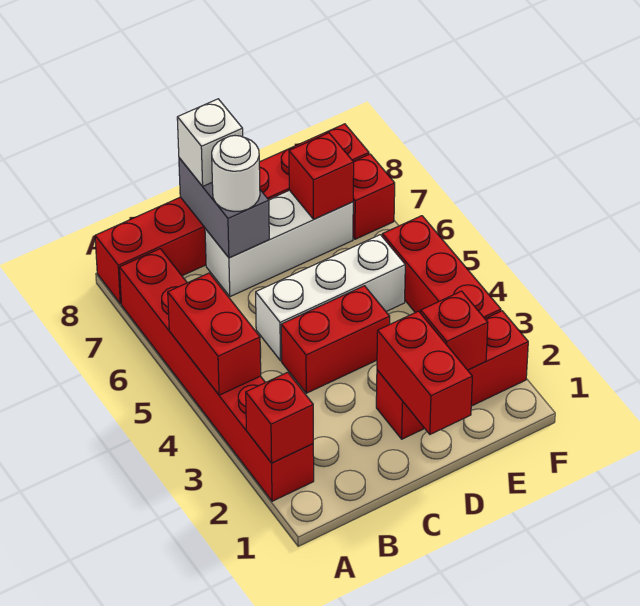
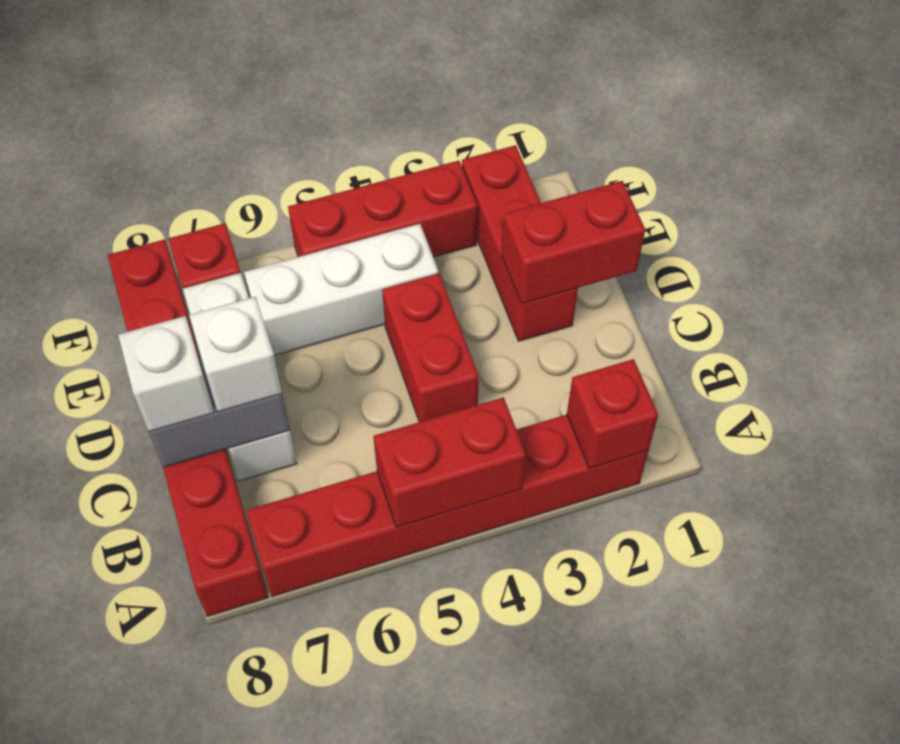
white brick C5:E5 level 1 -> white brick E4:E6 level 1
white round brick C7 level 3 -> white brick C7 level 3
red brick E2 level 2 -> none
red brick E7 level 2 -> none

